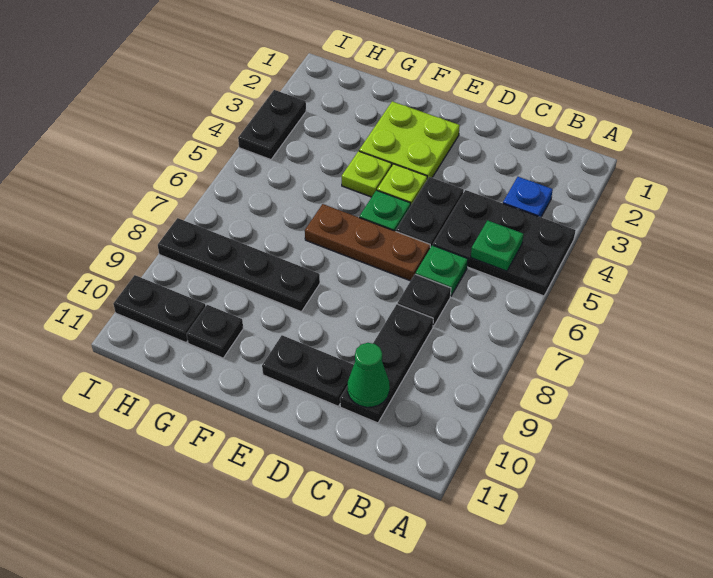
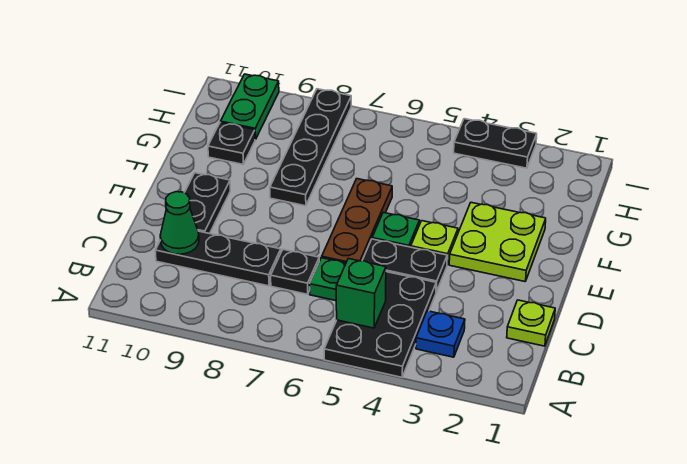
green plate B5 level 2 -> green brick B5 level 2
lime plate F4 level 1 -> lime plate C1 level 1
black plate H10:I10 level 1 -> green plate H10:I10 level 1

